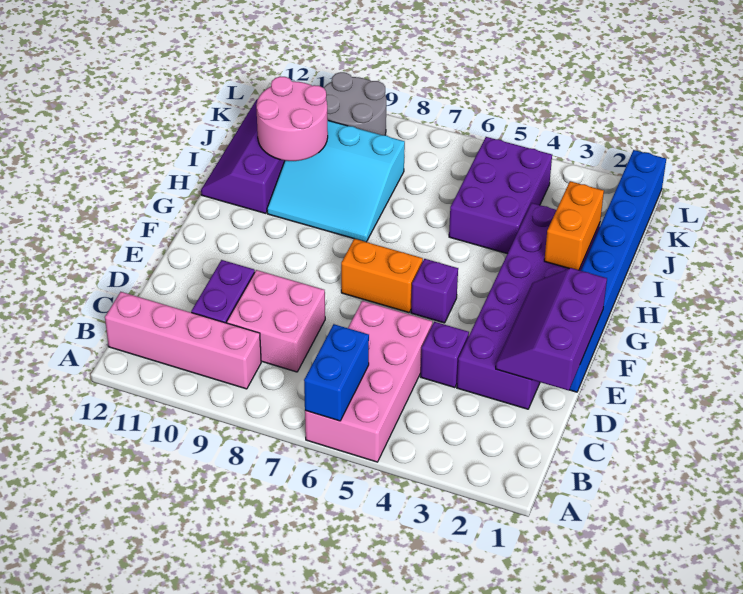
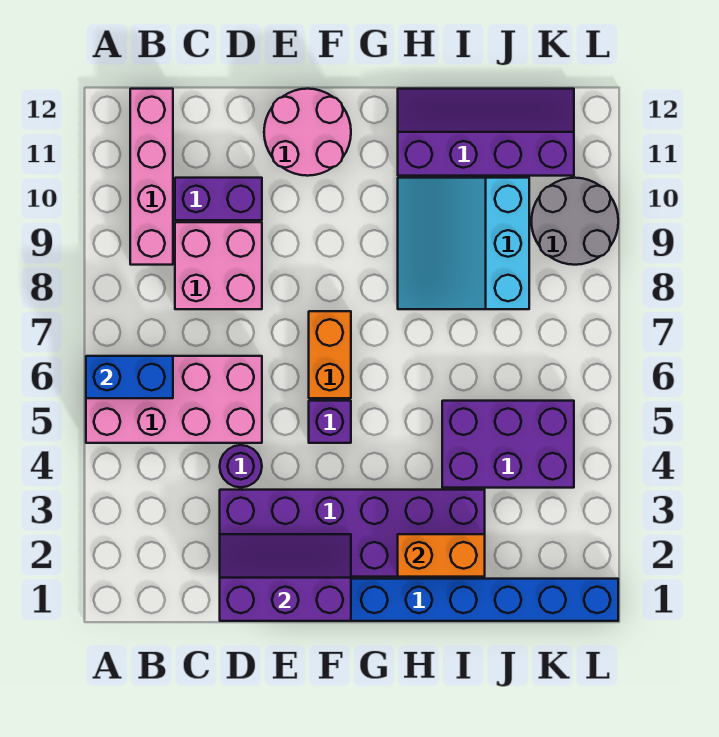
purple brick D4 level 1 -> purple round brick D4 level 1
pink round brick I10:J11 level 2 -> pink round brick E11:F12 level 1

